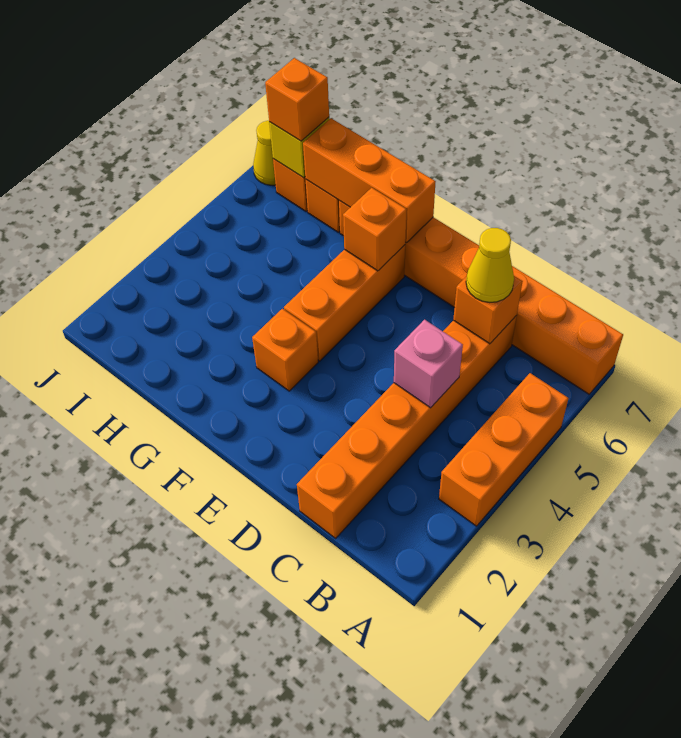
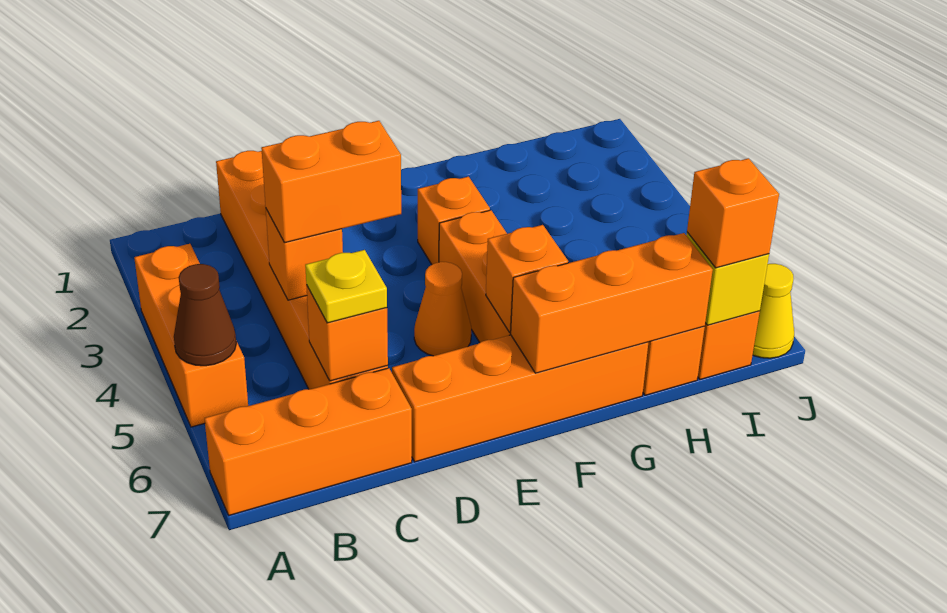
none -> brown cone A5 level 2
pink brick C4 level 2 -> orange brick C4 level 2
none -> orange brick C4:D4 level 3
yellow cone C6 level 3 -> yellow plate C6 level 3
none -> orange cone E5 level 1

